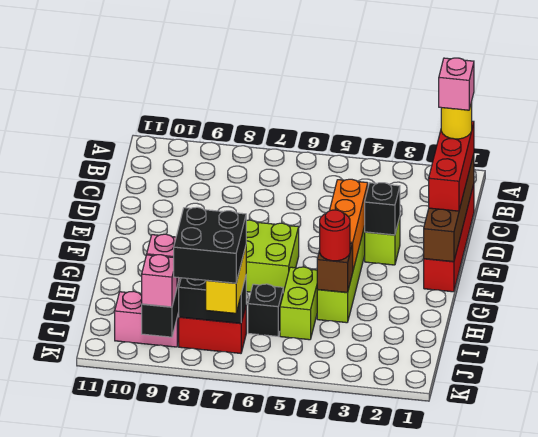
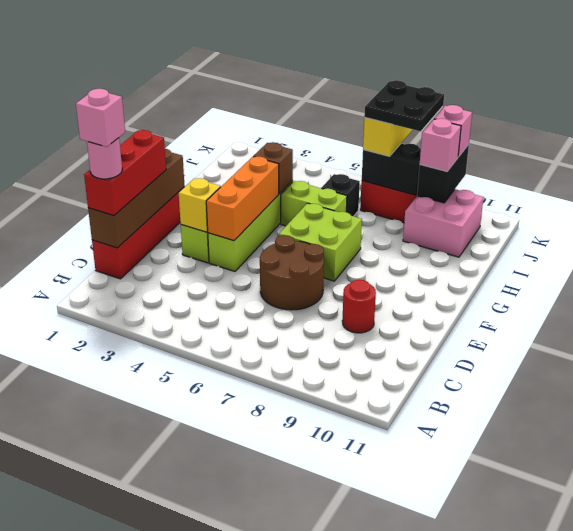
yellow round brick C1 level 4 -> pink round brick C1 level 4
none -> brown round brick D6:E7 level 1
black brick E3 level 2 -> yellow brick E3 level 2
red round brick H4 level 3 -> red round brick D9 level 1
lime brick H5:I5 level 1 -> lime brick H5:H6 level 1
black brick J7:K8 level 4 -> black plate J7:K8 level 4
pink brick J9:J10 level 1 -> pink brick I9:J10 level 1

